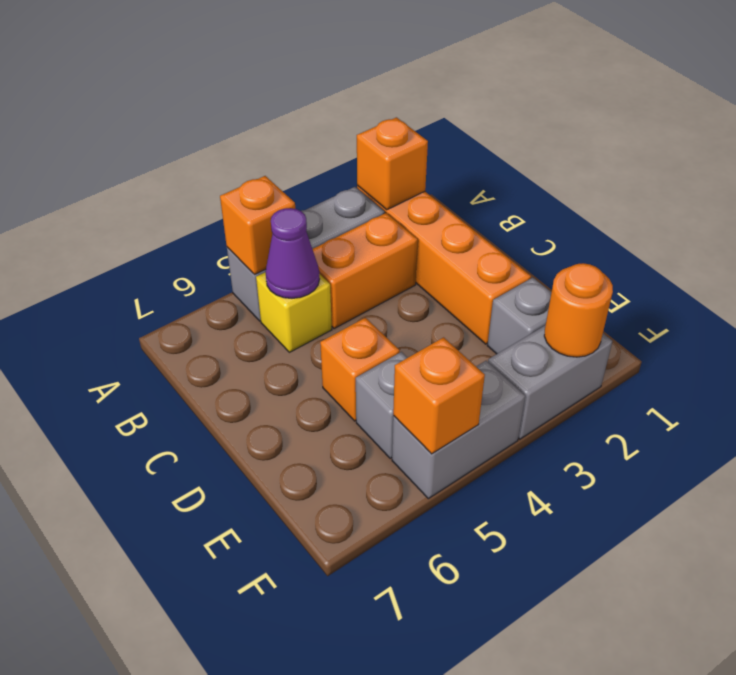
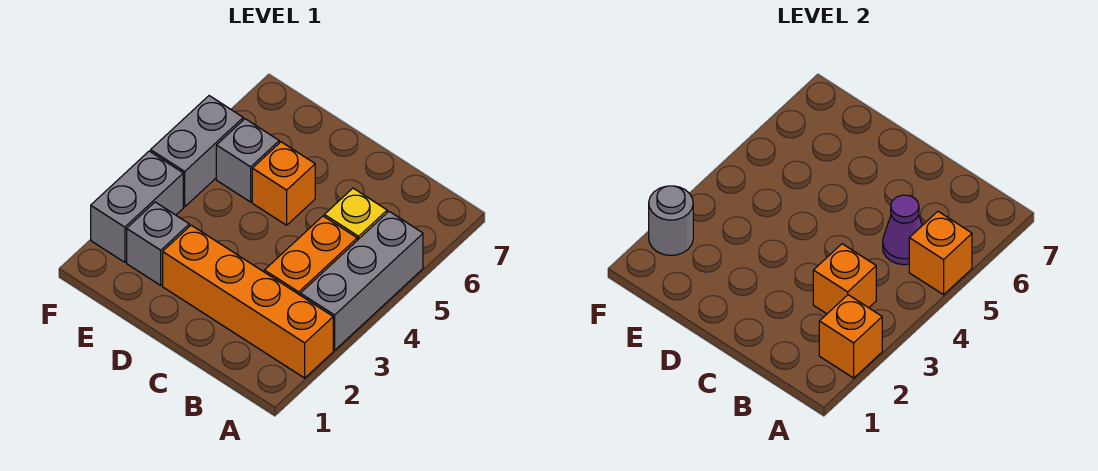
orange round brick F2 level 2 -> grey round brick F2 level 2
orange brick F5 level 2 -> orange brick B3 level 2

